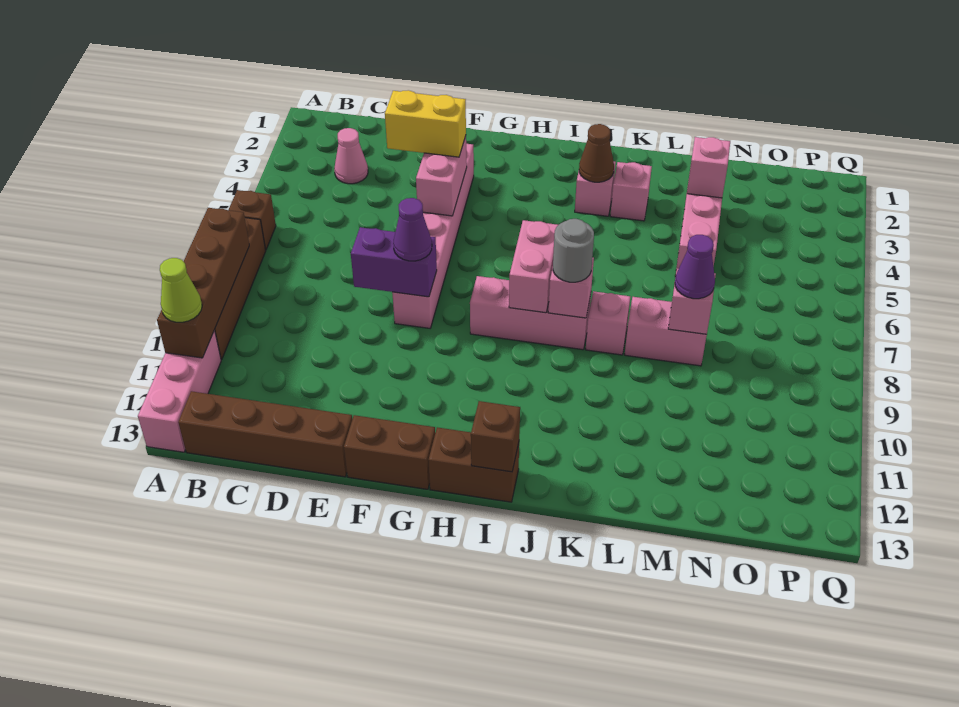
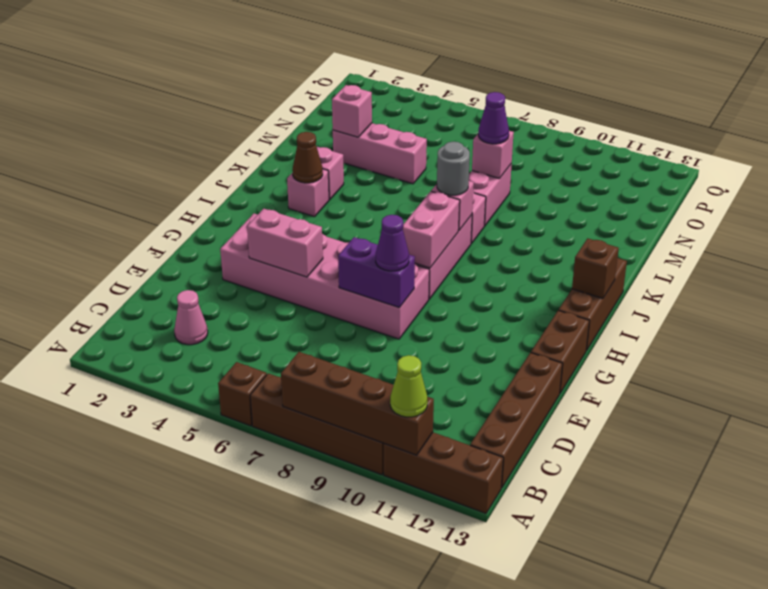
pink brick A11:A13 level 1 -> brown brick A11:A13 level 1
yellow brick E4:F4 level 3 -> none
purple brick E8:F8 level 2 -> purple brick F7:F8 level 2
pink brick F3:F8 level 1 -> pink brick F3:G8 level 1
brown brick H13:I13 level 1 -> brown brick H13:J13 level 1
pink brick I7:I8 level 2 -> pink brick H8:I8 level 2

